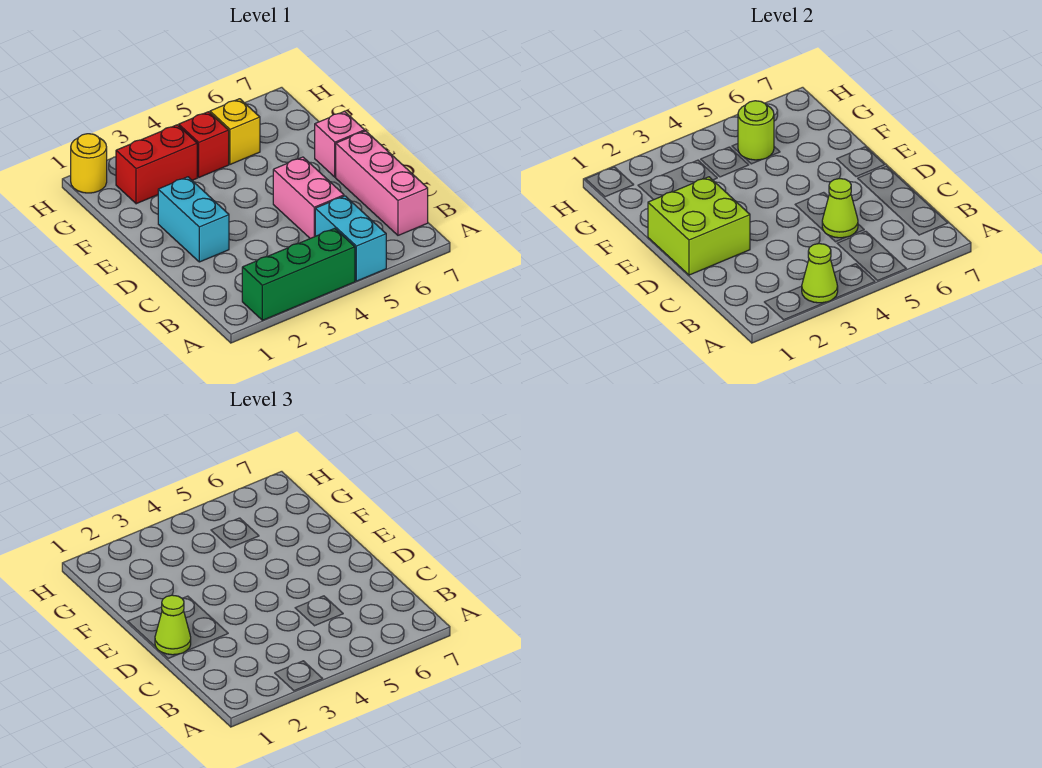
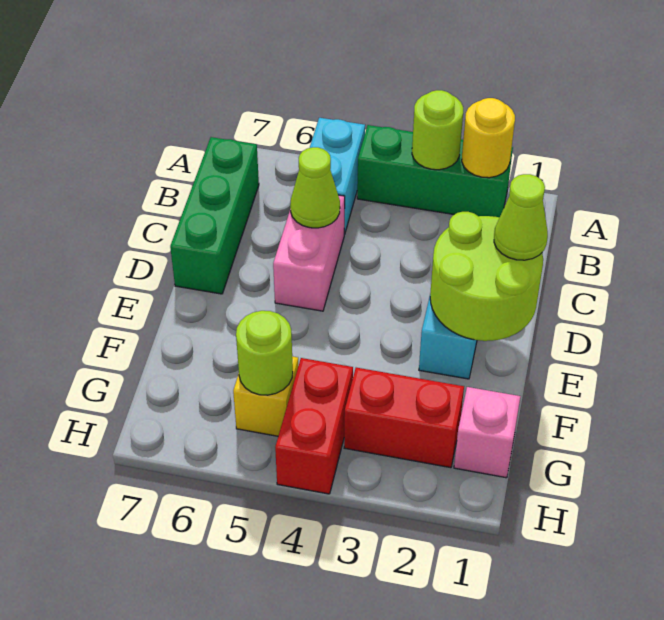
lime cone A3 level 2 -> lime round brick A3 level 2
pink brick B7:D7 level 1 -> green brick B7:D7 level 1
lime brick D1:E2 level 2 -> lime round brick D1:E2 level 2
pink brick E7 level 1 -> pink brick G1 level 1
red brick G4 level 1 -> red brick G4:H4 level 1
yellow round brick H1 level 1 -> yellow round brick A2 level 2

